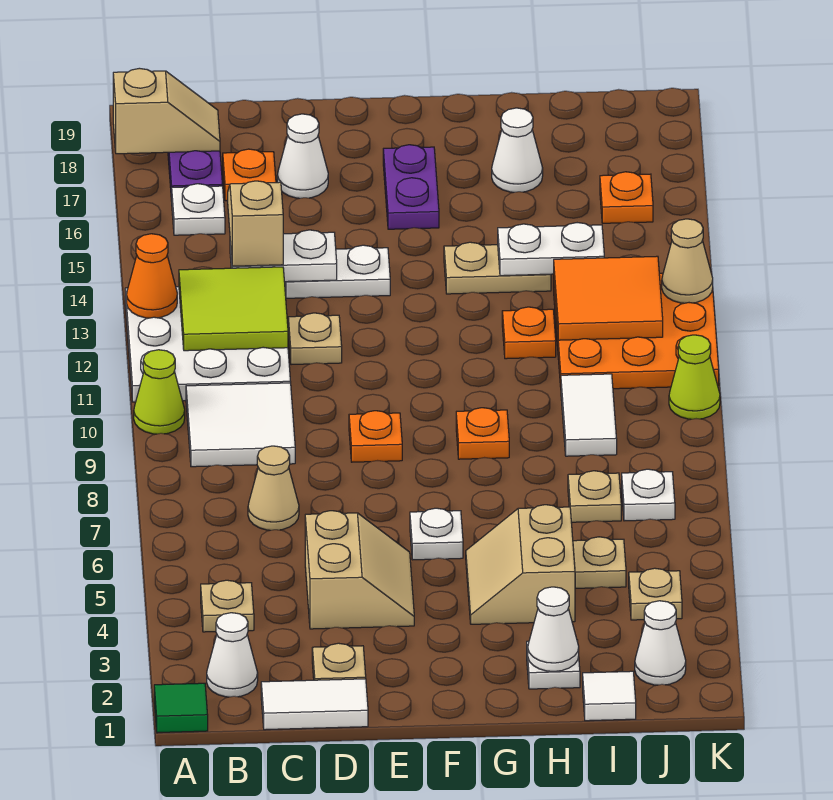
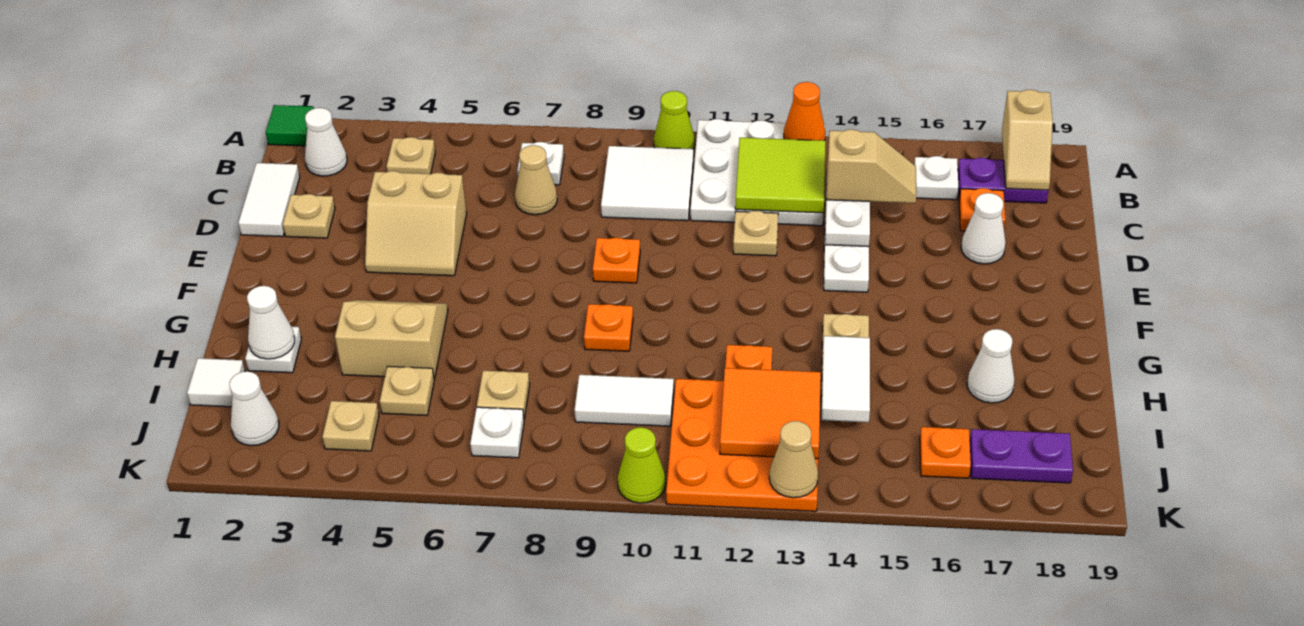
white plate F6 level 1 -> white plate B7 level 1
purple plate F16:F17 level 1 -> purple plate J17:J18 level 1
white plate H14:I14 level 2 -> white tile H14:I14 level 2

